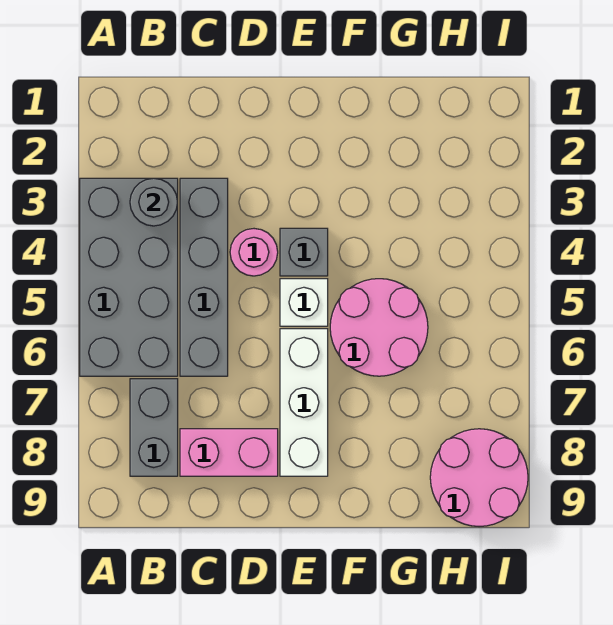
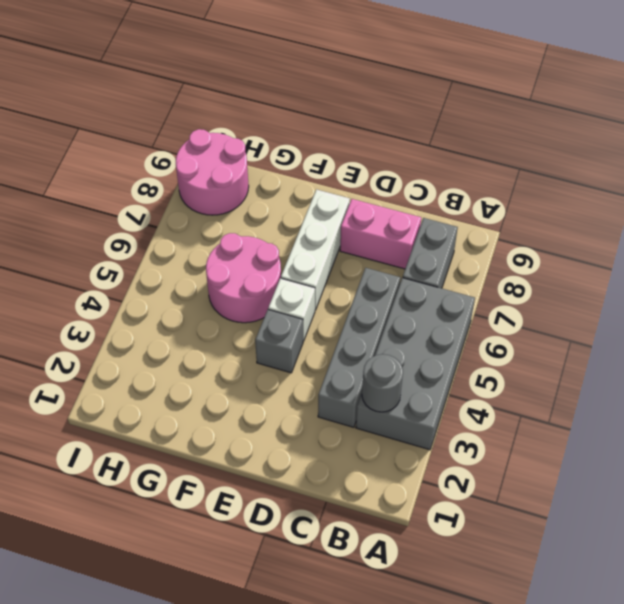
pink round brick D4 level 1 -> none

